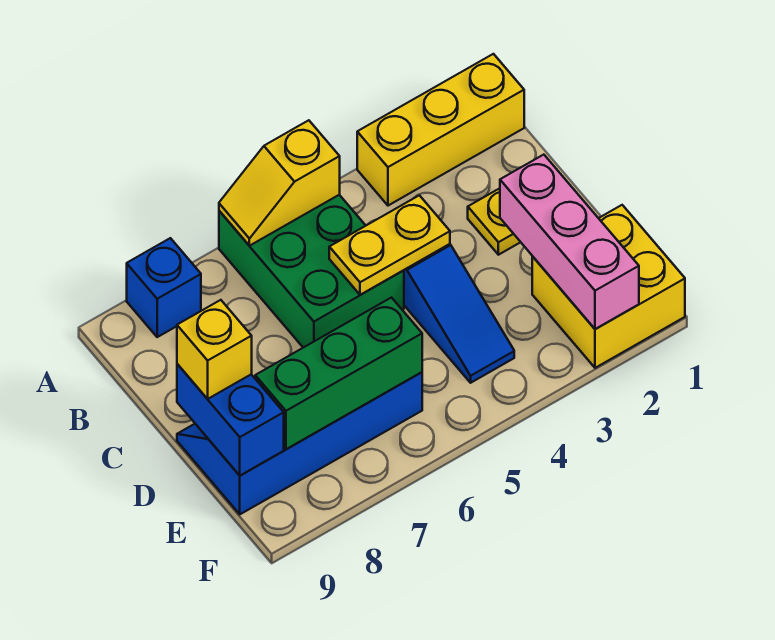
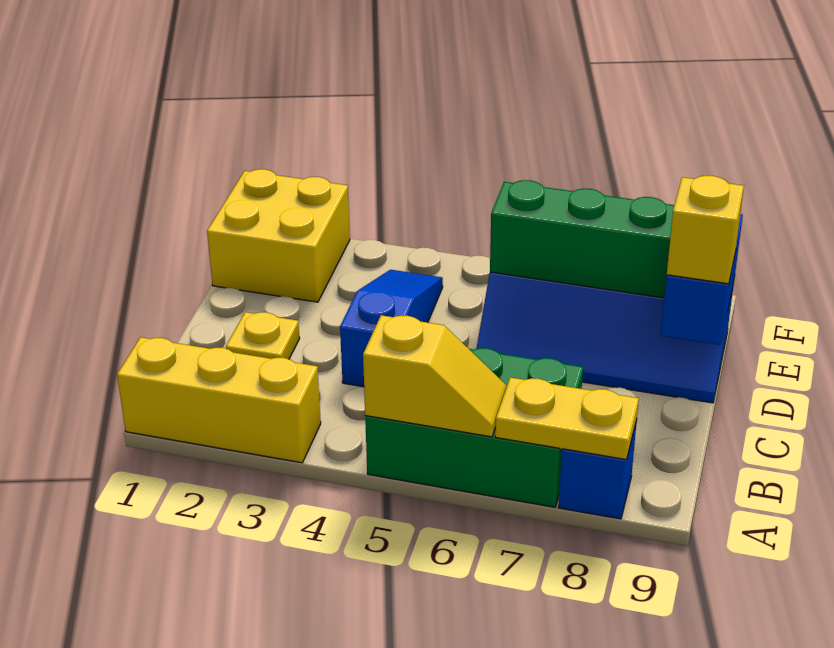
green brick A5:C6 level 1 -> green brick A5:B7 level 1
yellow plate C4:C5 level 2 -> yellow plate A7:A8 level 2
pink brick D2:F2 level 2 -> none

